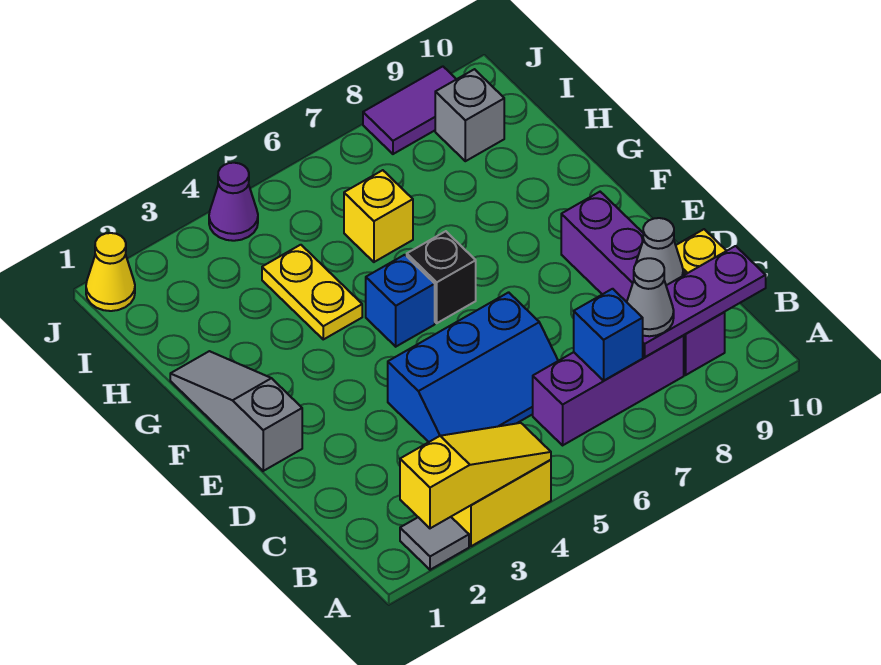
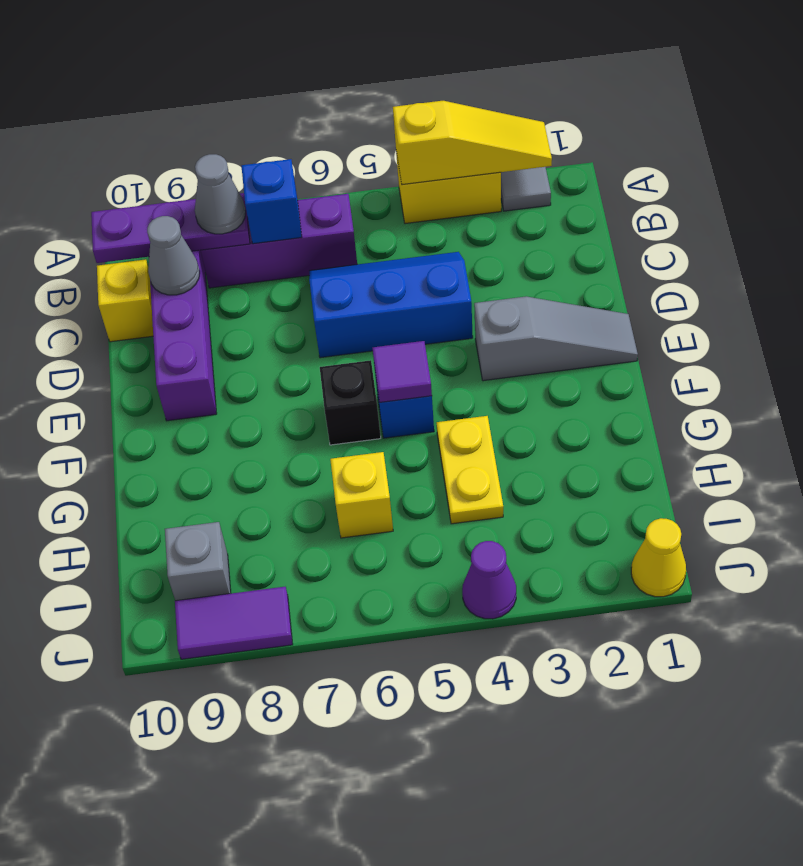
yellow slope A2:A4 level 2 top 2 -> yellow slope A2:A4 level 2 top 4
grey slope E1:G1 level 1 top E -> grey slope E1:E3 level 1 top 3
none -> purple tile F5 level 2

